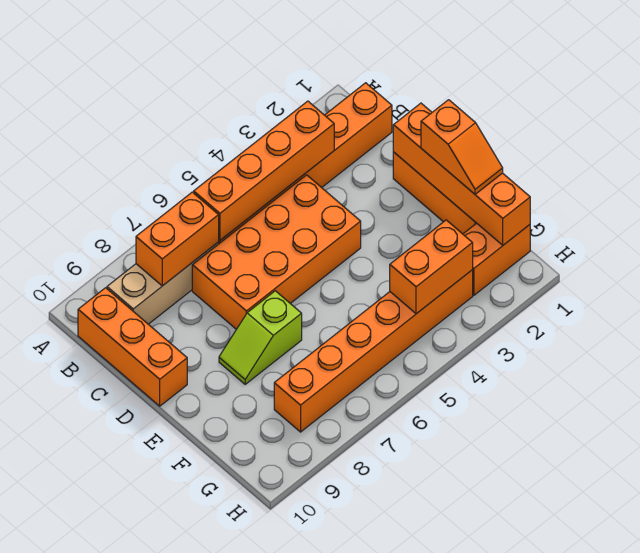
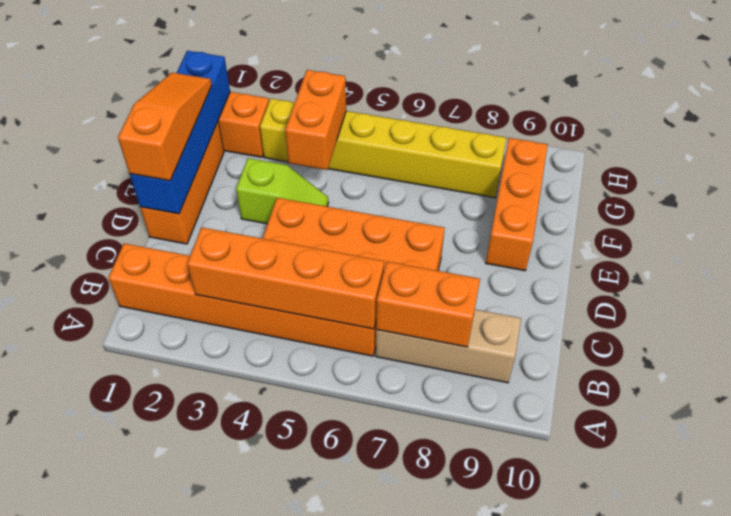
orange brick B10:D10 level 1 -> orange brick E9:G9 level 1
orange brick D1:G1 level 2 -> blue brick D1:G1 level 2
orange slope E1:F1 level 3 top E -> orange slope D1:F1 level 3 top D
lime slope E7:E8 level 1 top 7 -> lime slope E3:E4 level 1 top 3
orange brick G3:G8 level 1 -> yellow brick G3:G8 level 1
orange brick G3:G4 level 2 -> orange brick F4:G4 level 2

